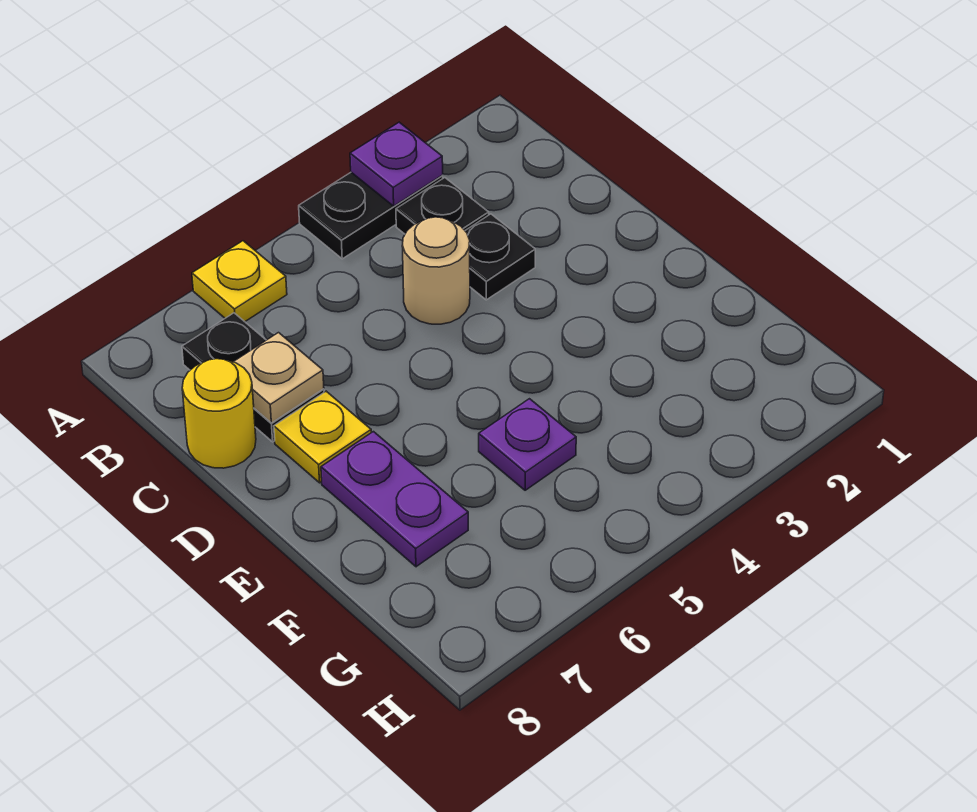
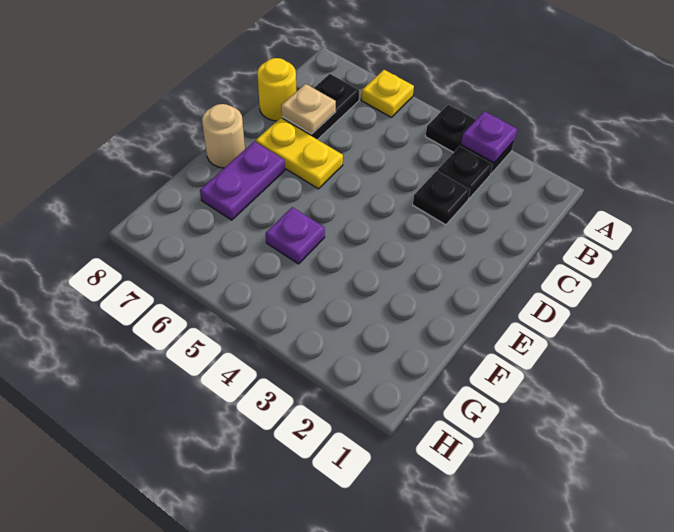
tan round brick C4 level 1 -> tan round brick E8 level 1
yellow plate D7 level 1 -> yellow plate D6:D7 level 1

